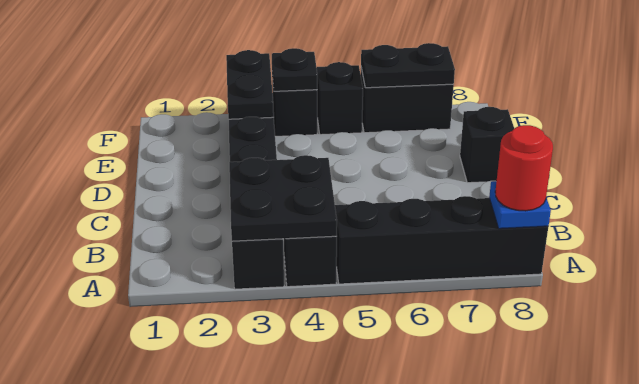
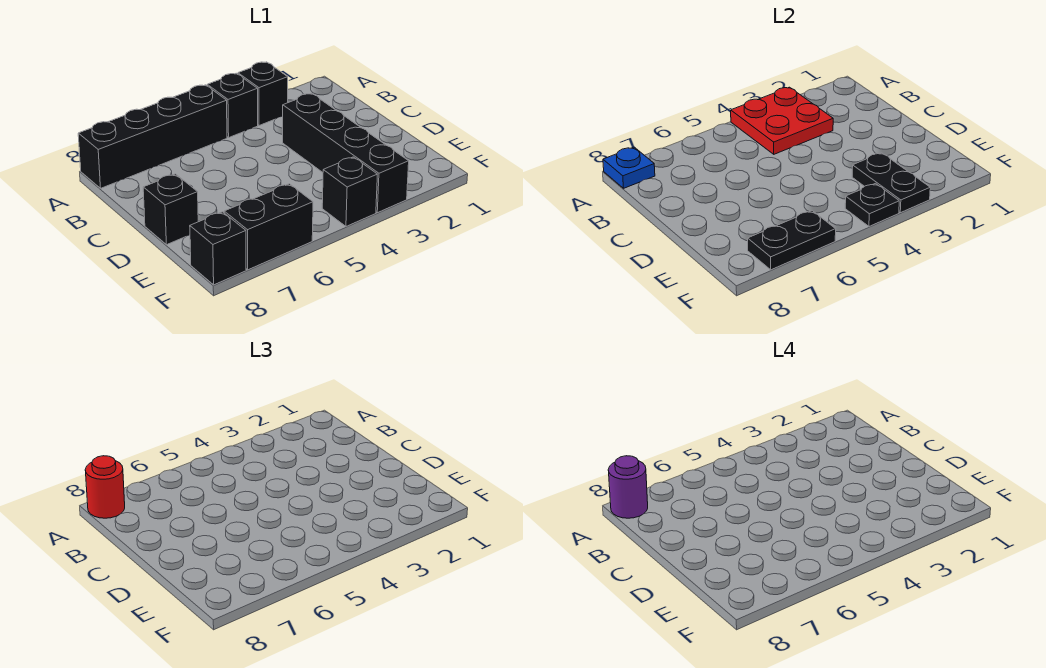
black plate A3:B4 level 2 -> red plate A3:B4 level 2
none -> purple round brick A8 level 4
black brick F5 level 1 -> black brick F8 level 1

